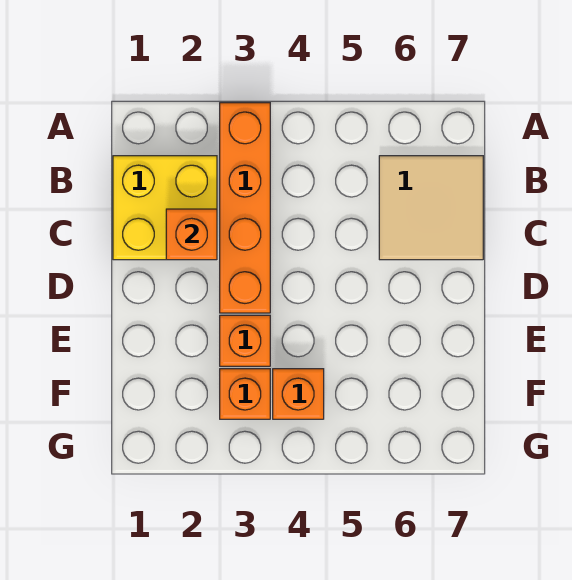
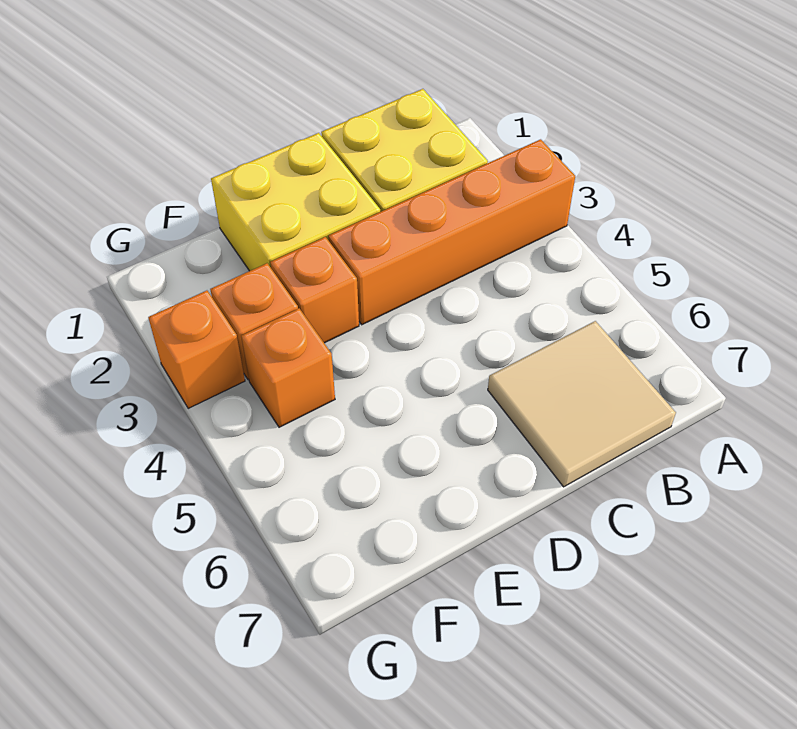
orange brick C2 level 2 -> orange brick G3 level 1
none -> yellow brick D1:E2 level 1

